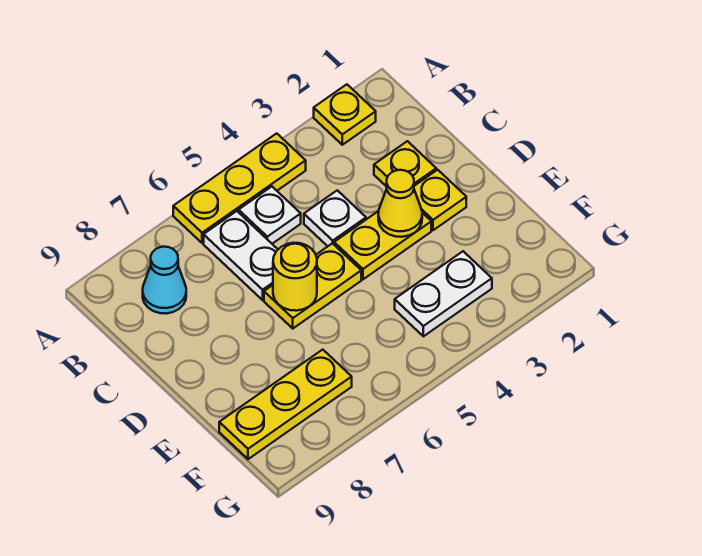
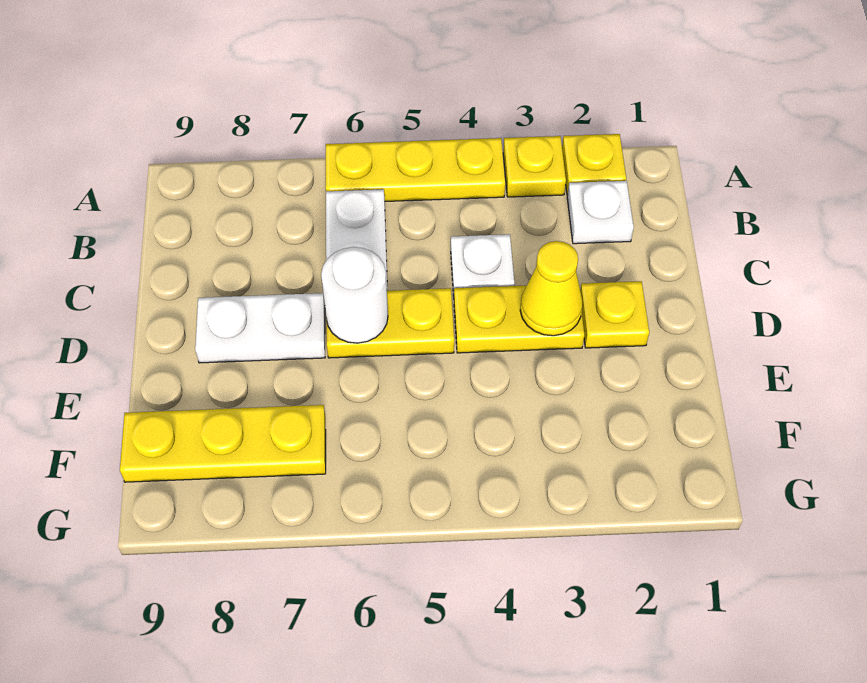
white plate B5 level 1 -> white plate B2 level 1
cyan cone B8 level 1 -> none
yellow plate C2 level 1 -> yellow plate A3 level 1
yellow round brick D6 level 2 -> white round brick D6 level 2
white plate F3:F4 level 1 -> white plate D7:D8 level 1

